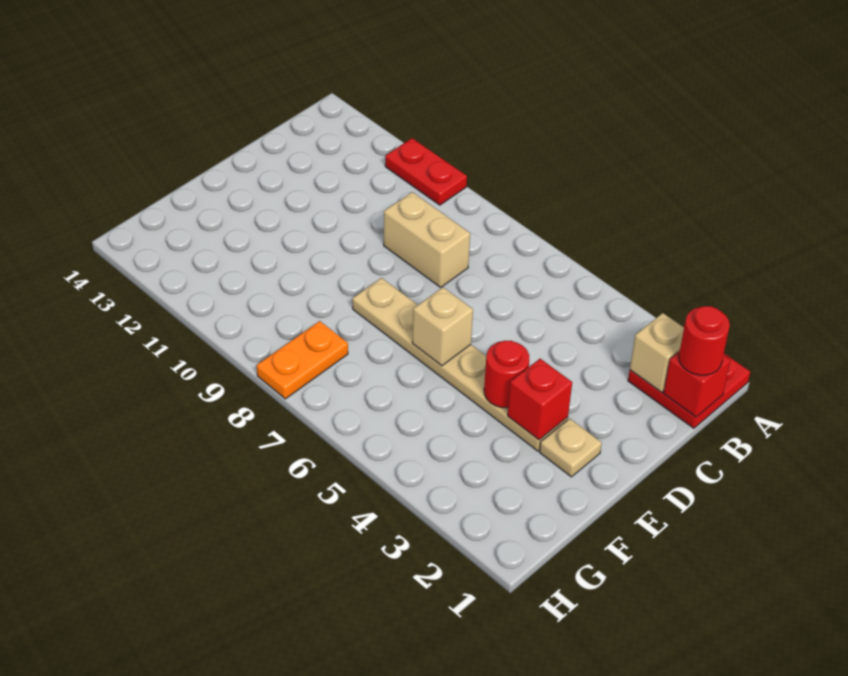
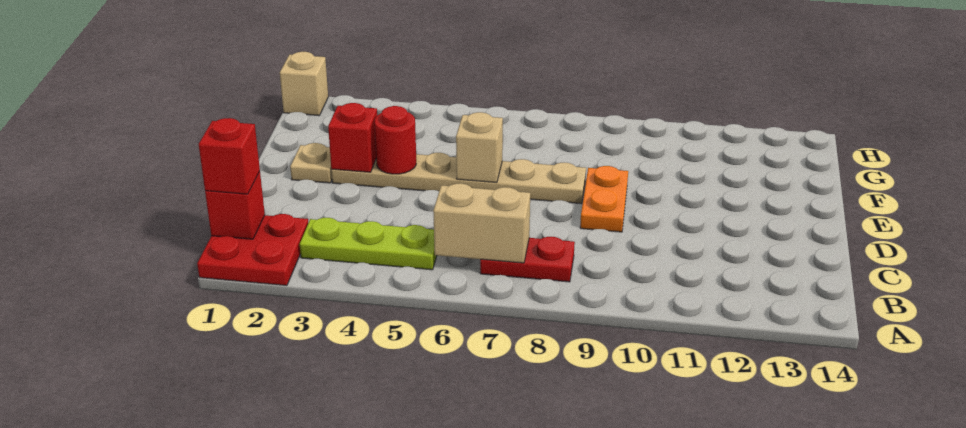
red plate A10:A11 level 1 -> red plate B7:B8 level 1
red round brick B1 level 3 -> red brick B1 level 3
tan brick B2 level 2 -> tan brick H1 level 1
none -> lime plate B3:B5 level 1
tan brick C8:C9 level 1 -> tan brick B6:B7 level 2
orange plate G8:H8 level 1 -> orange plate D9:E9 level 1

